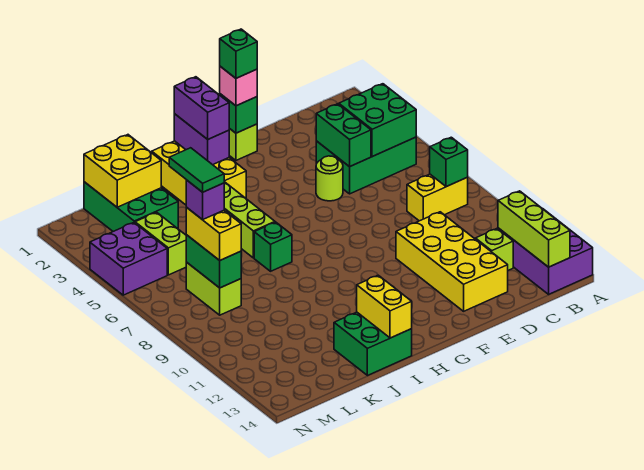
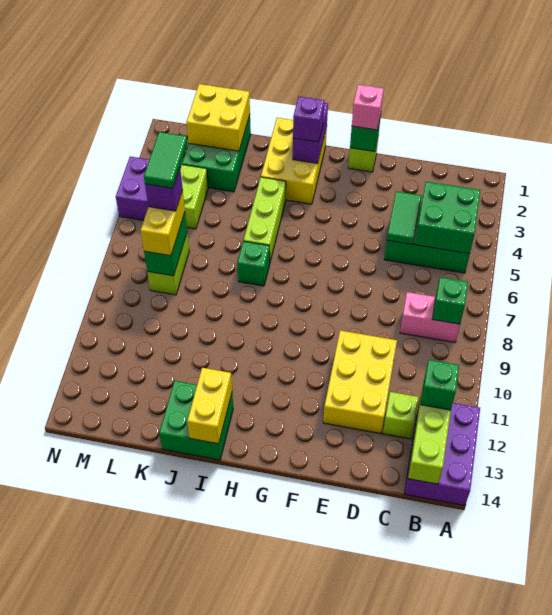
yellow brick B8:C8 level 1 -> pink brick B8:C8 level 1
green brick D4:D5 level 2 -> green tile D4:D5 level 2
yellow brick D10:E13 level 1 -> yellow brick D10:E12 level 1
lime round brick E5 level 1 -> none
green brick F1 level 4 -> green brick B12 level 3
purple brick H1:H2 level 3 -> purple brick H2 level 3

